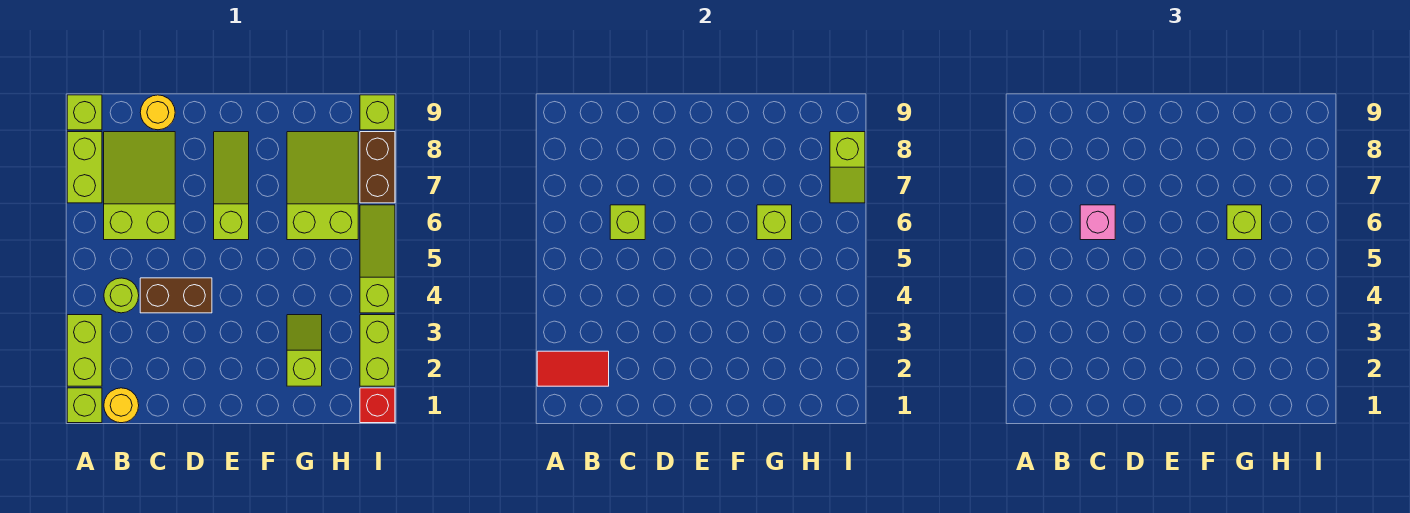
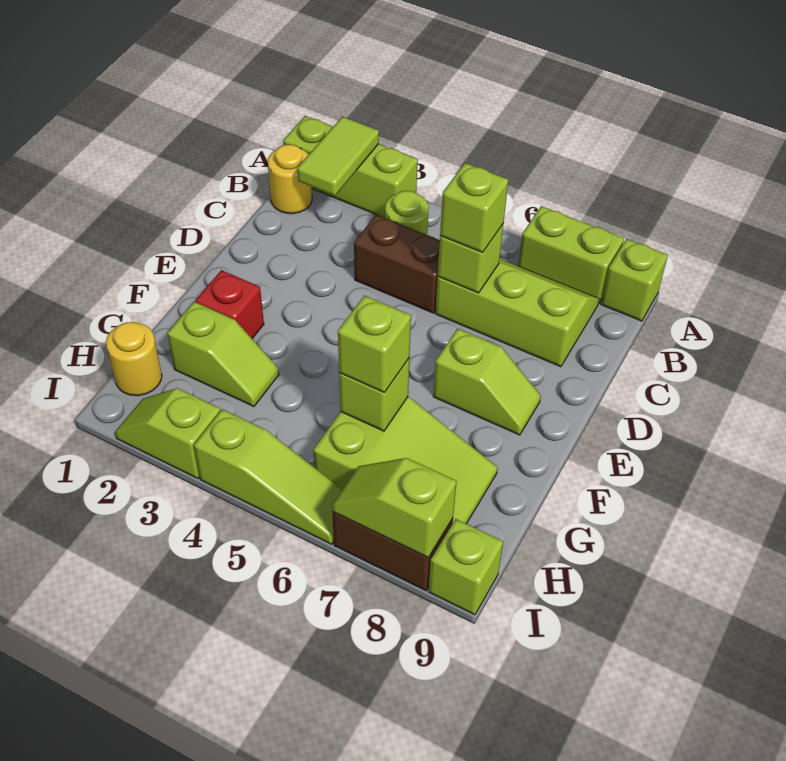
red tile A2:B2 level 2 -> lime tile A2:B2 level 2
lime slope B6:C8 level 1 top 6 -> lime slope B6:C8 level 1 top C
brown brick C4:D4 level 1 -> brown brick C4:C5 level 1
pink brick C6 level 3 -> lime brick C6 level 3
yellow round brick C9 level 1 -> yellow round brick H1 level 1
lime slope E6:E8 level 1 top 6 -> lime slope E7:E8 level 1 top 7
red brick I1 level 1 -> red brick F2 level 1
lime brick I2:I3 level 1 -> lime slope I2:I3 level 1 top 3

